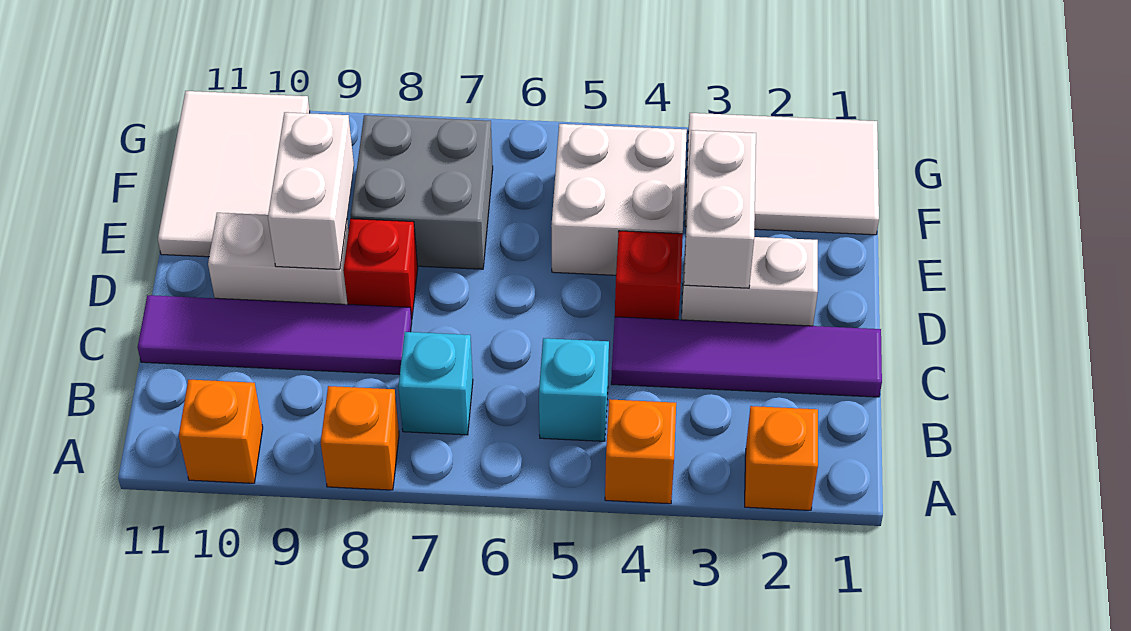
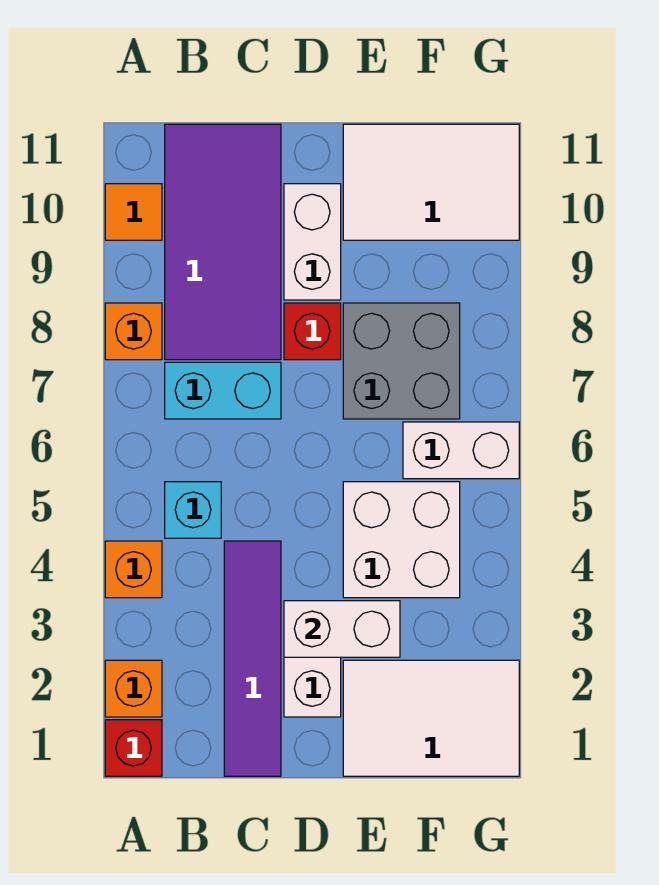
orange brick A10 level 1 -> orange tile A10 level 1
cyan brick B7 level 1 -> cyan brick B7:C7 level 1
purple tile C8:C11 level 1 -> purple tile B8:C11 level 1
red brick D4 level 1 -> red brick A1 level 1
white brick D9:E9 level 2 -> white brick F6:G6 level 1
white tile F1:G3 level 1 -> white tile E1:G2 level 1

